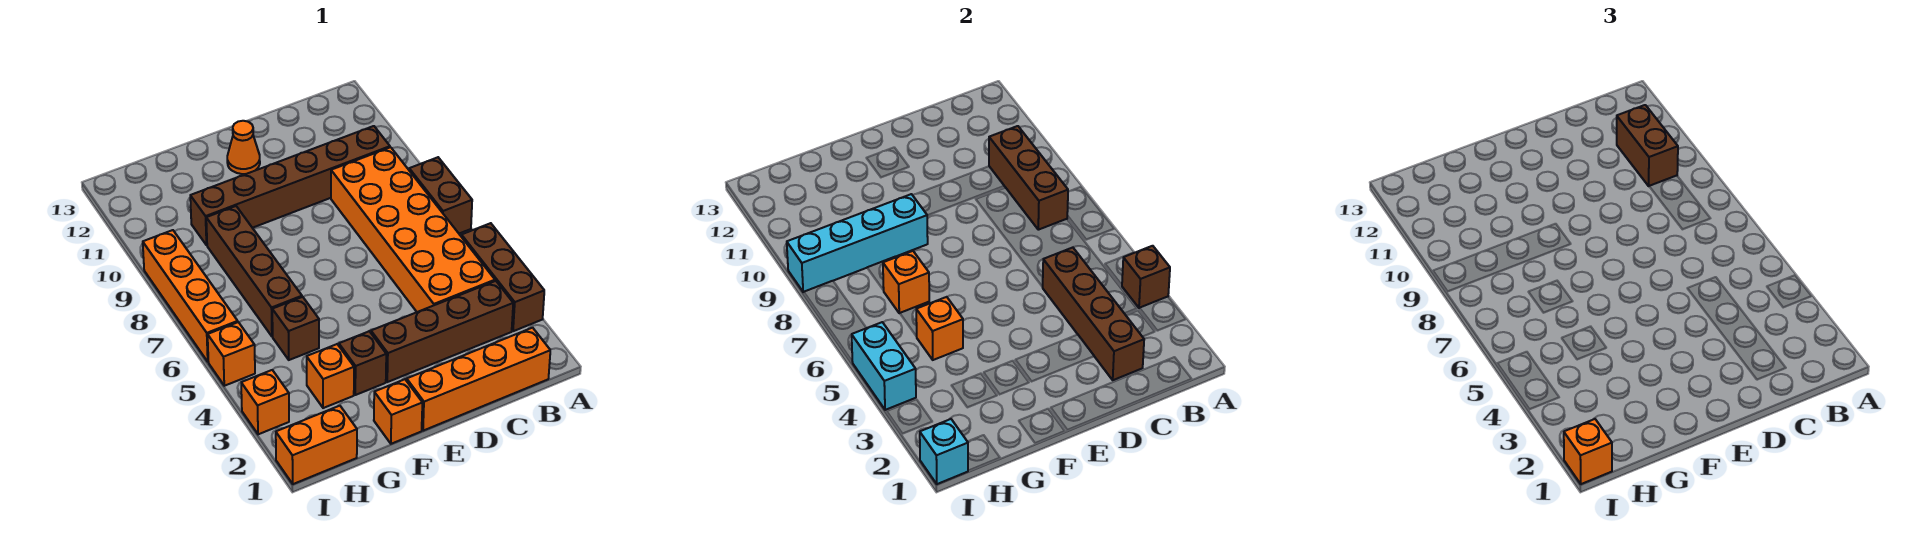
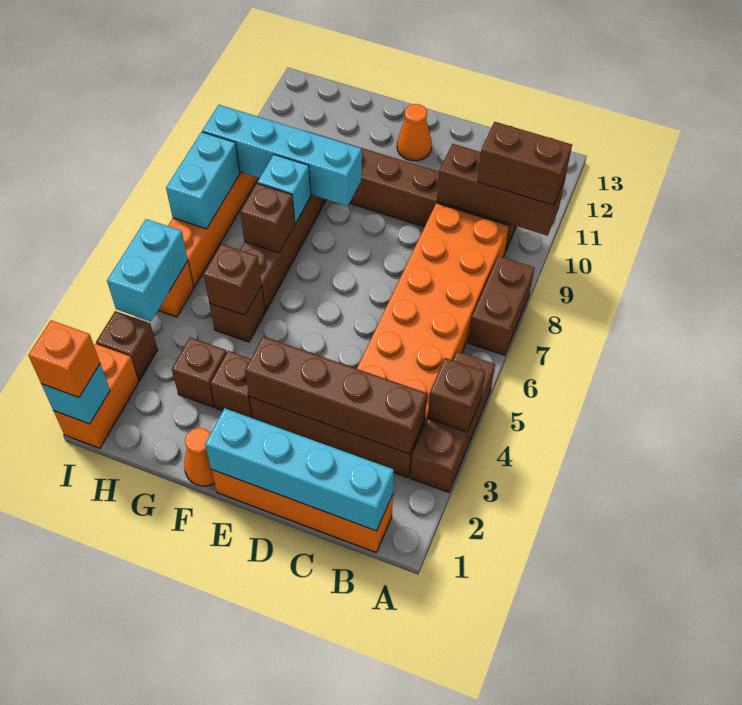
none -> cyan brick B1:E1 level 2
brown brick B8:B10 level 2 -> brown brick A10:C10 level 2
brown brick B10:B11 level 3 -> brown brick A10:B10 level 3
brown brick C2:C5 level 2 -> brown brick B3:E3 level 2
orange brick F1 level 1 -> orange cone F1 level 1
orange brick G3 level 1 -> brown brick G3 level 1
orange brick G5 level 2 -> brown brick G5 level 2
orange brick G7 level 2 -> brown brick G7 level 2
none -> cyan brick G8 level 2
orange brick H1:I1 level 1 -> orange brick I1:I2 level 1
orange brick I3 level 1 -> brown brick I3 level 1
none -> cyan brick I7:I8 level 2

